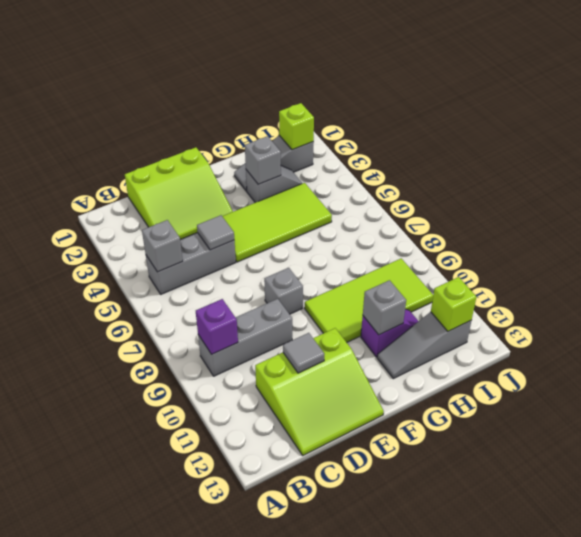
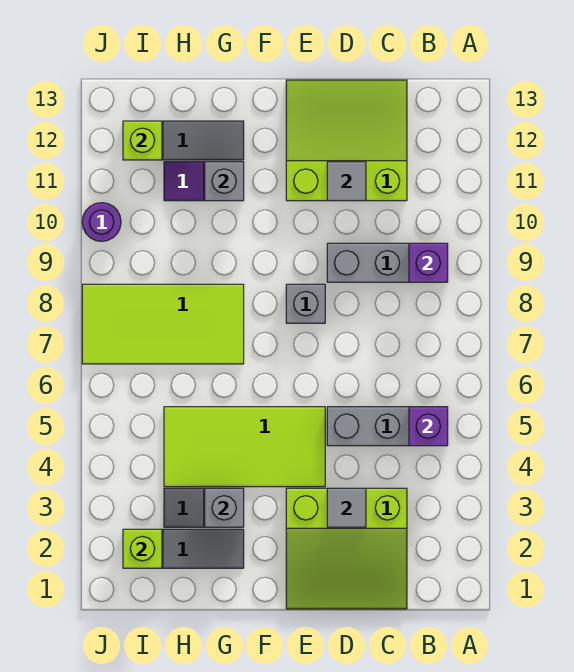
grey brick B5 level 2 -> purple brick B5 level 2
lime slope C1:E3 level 1 top 1 -> lime slope C1:E3 level 1 top 3
grey tile D5 level 2 -> grey tile D3 level 2
lime tile F9:I10 level 1 -> lime tile G7:J8 level 1
none -> purple round brick J10 level 1

